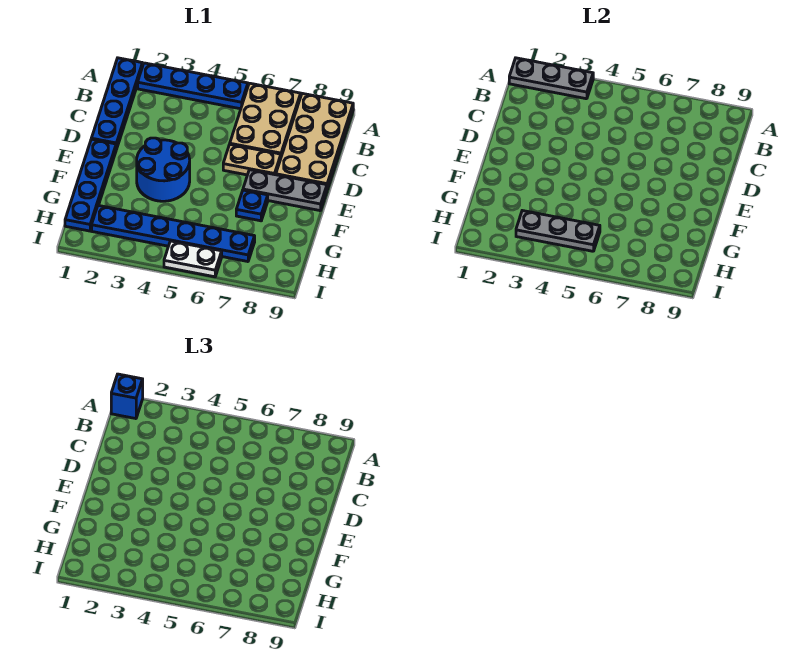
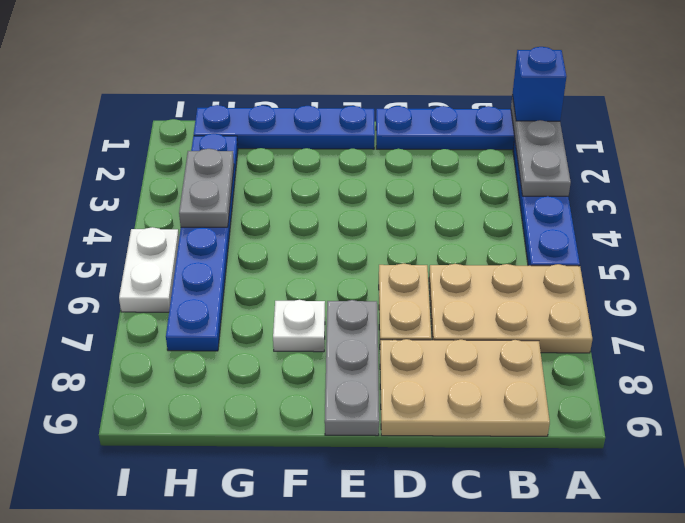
tan plate A8:D9 level 1 -> tan plate B8:D9 level 1
blue round brick E3:F4 level 1 -> none
blue plate F7 level 1 -> white plate F7 level 1
grey plate H3:H5 level 2 -> grey plate H3:H4 level 2

